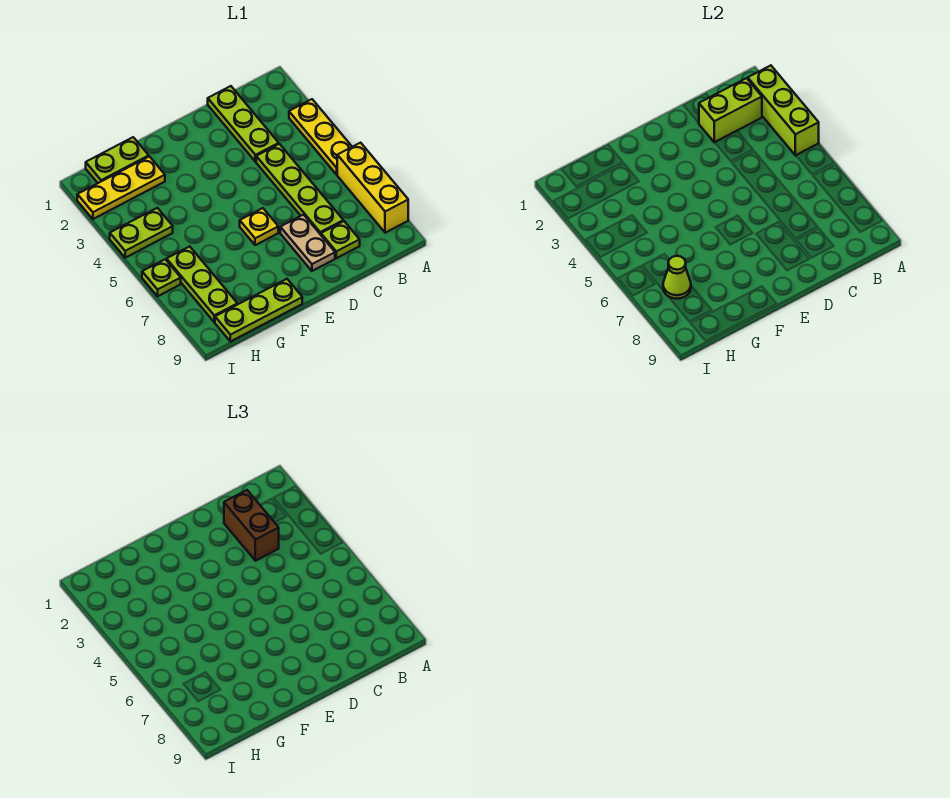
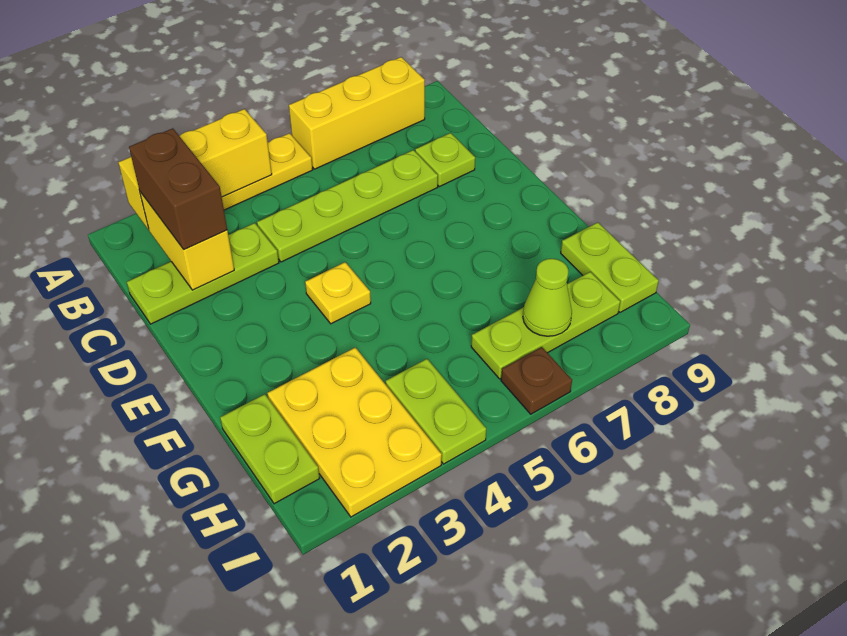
lime brick A2:A4 level 2 -> yellow brick A2:A4 level 2
lime brick B2:C2 level 2 -> yellow brick B2:C2 level 2
brown brick C2:C3 level 3 -> brown brick B2:C2 level 3
tan plate D7:D8 level 1 -> none
yellow plate E6 level 1 -> yellow plate E4 level 1
lime plate F9:H9 level 1 -> lime plate G9:H9 level 1
yellow plate G2:I2 level 1 -> yellow plate G2:I3 level 1
lime plate I6 level 1 -> brown plate I6 level 1

